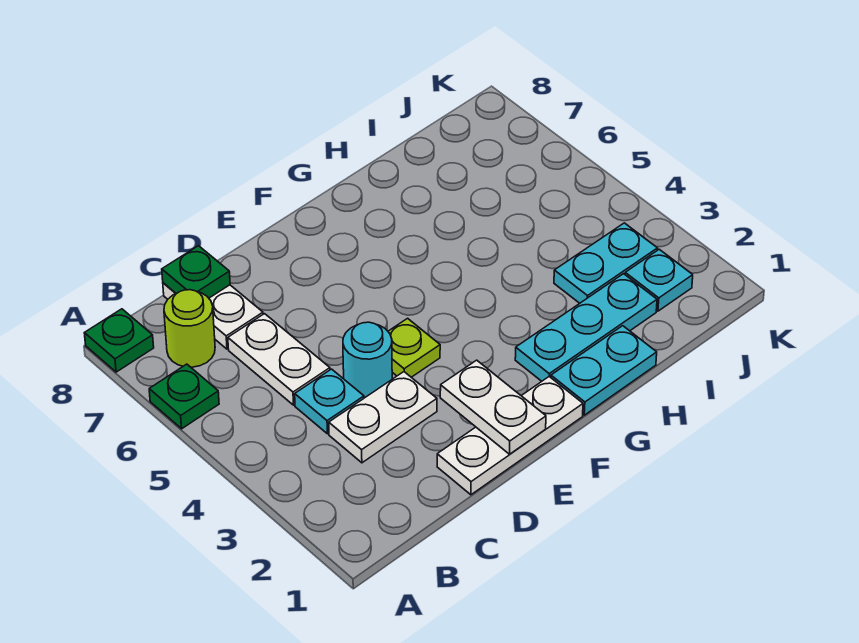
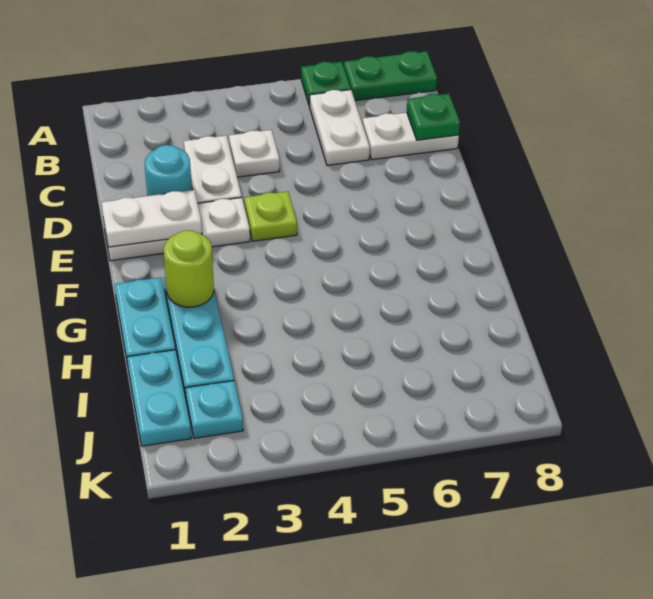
green plate A8 level 1 -> green plate A7:A8 level 1
lime round brick B7 level 1 -> lime round brick G2 level 2
cyan plate C4 level 1 -> white plate C4 level 1
white plate C5:C6 level 1 -> white plate B6:C6 level 1
white plate D1:F1 level 1 -> white plate E1:E3 level 1
cyan round brick D4 level 1 -> cyan round brick D2 level 1
cyan plate I3:J3 level 1 -> cyan plate I1:J1 level 1

